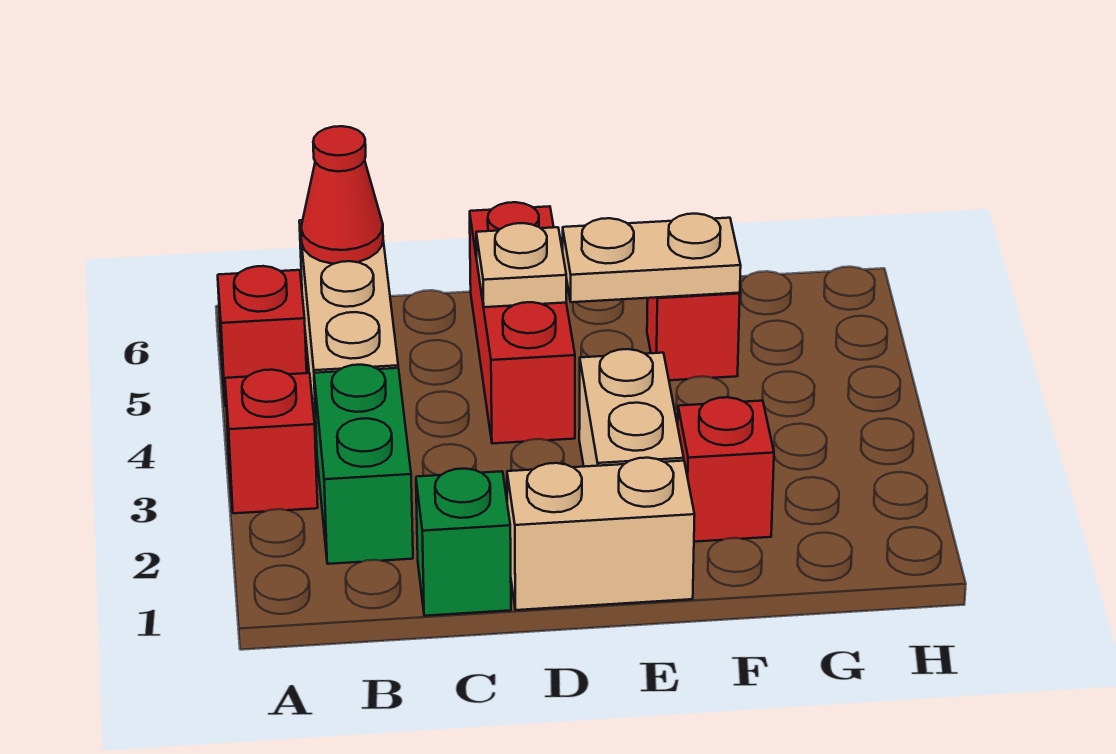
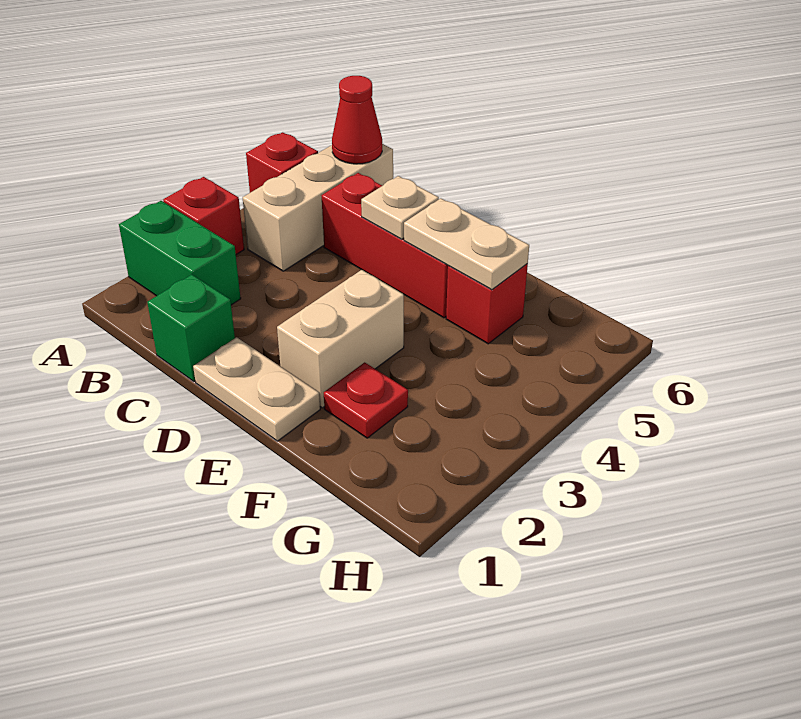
green brick B2:B3 level 1 -> green brick A2:B2 level 1
tan brick D1:E1 level 1 -> tan plate D1:E1 level 1
red brick D4:D6 level 1 -> red brick C5:E5 level 1
red brick F2 level 1 -> red plate F2 level 1

